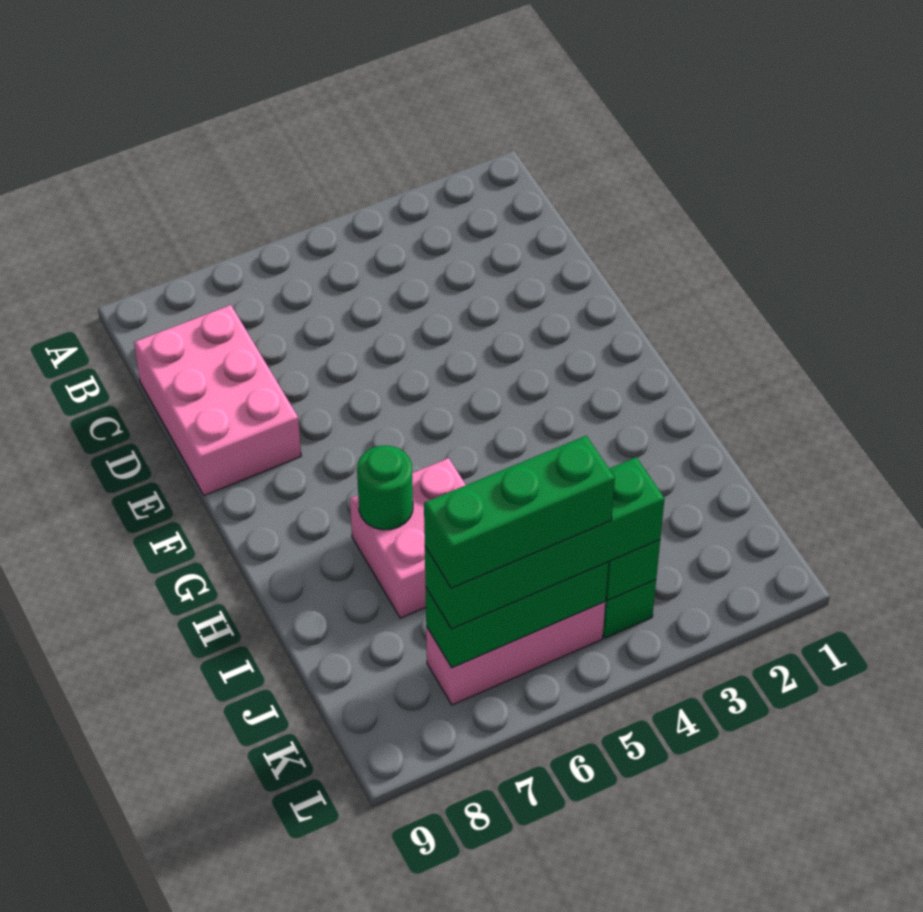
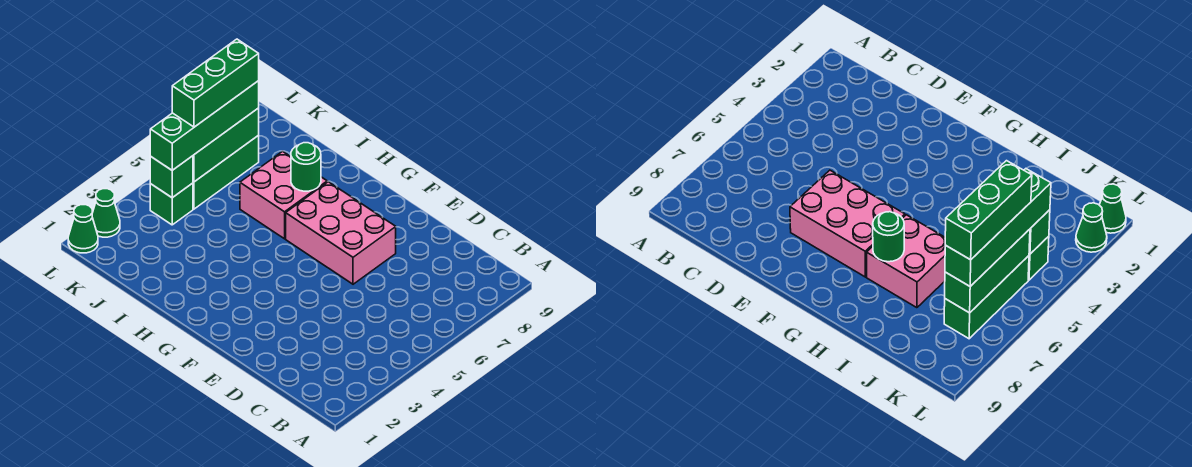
pink brick C8:E9 level 1 -> pink brick E6:G7 level 1
pink brick K5:K7 level 1 -> green brick K5:K7 level 1
none -> green cone L1 level 1
none -> green cone L2 level 1

